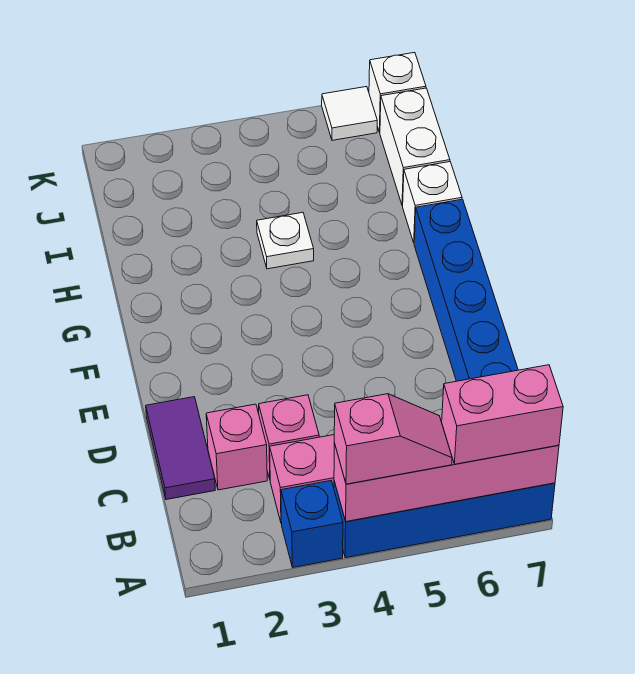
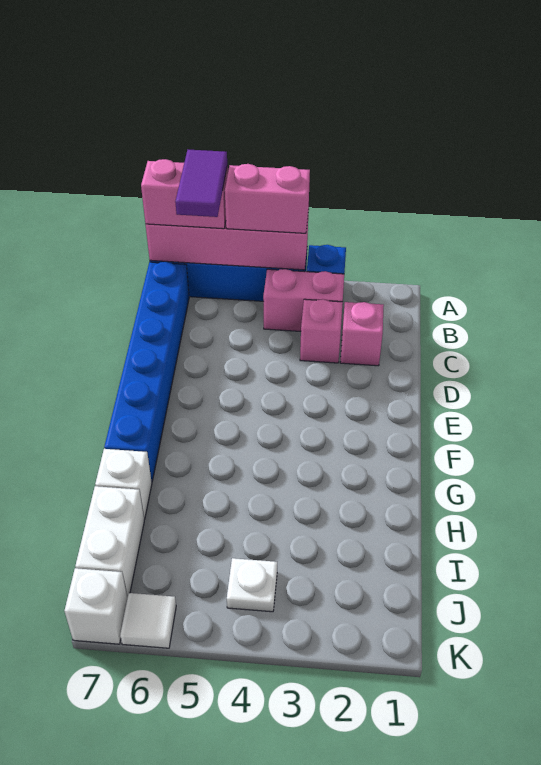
pink slope A4:A5 level 3 top 4 -> pink brick A4:A5 level 3
purple tile C1:D1 level 1 -> purple tile A6:B6 level 4
white plate H4 level 1 -> white plate J4 level 1

